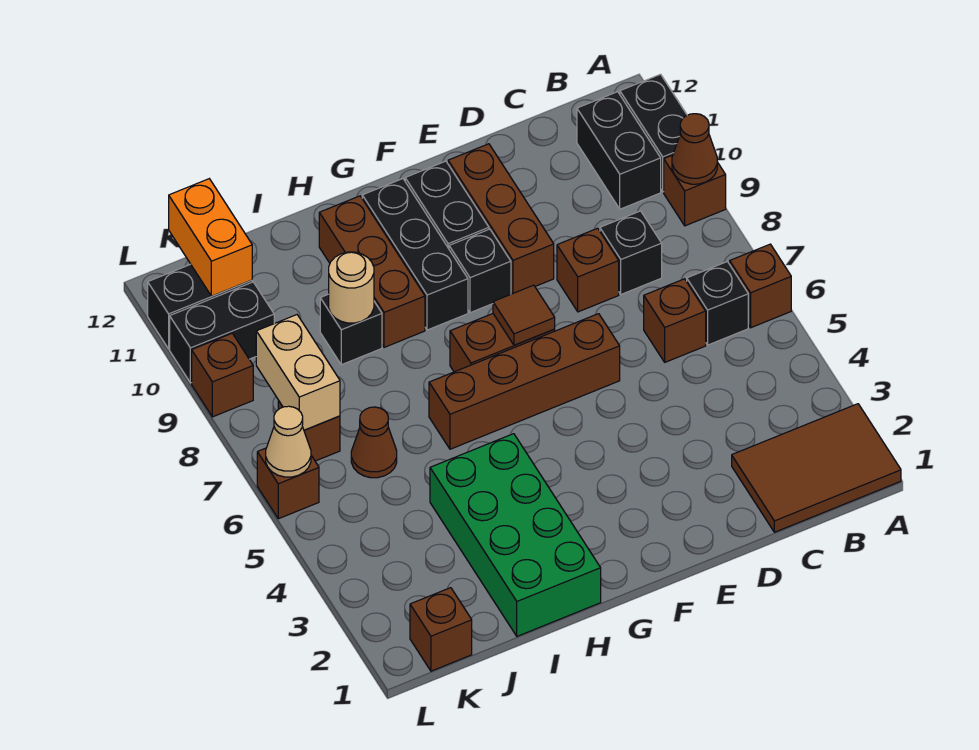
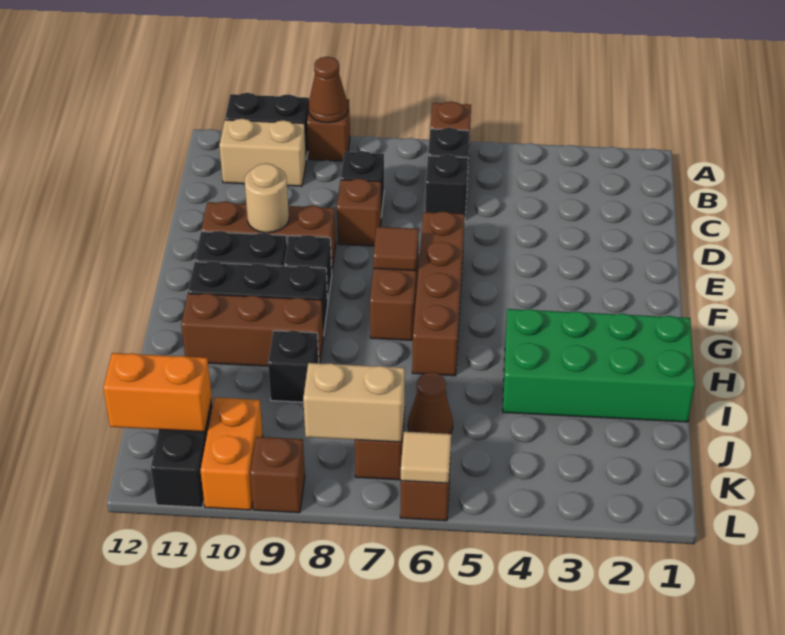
brown tile A1:C2 level 1 -> none
black brick B10:B11 level 1 -> tan brick B10:B11 level 1
brown brick C6 level 1 -> black brick C6 level 1
tan round brick I9 level 2 -> tan round brick E10 level 2
brown brick K1 level 1 -> none
black brick K10:L10 level 1 -> orange brick K10:L10 level 1
tan cone L6 level 2 -> tan tile L6 level 2

